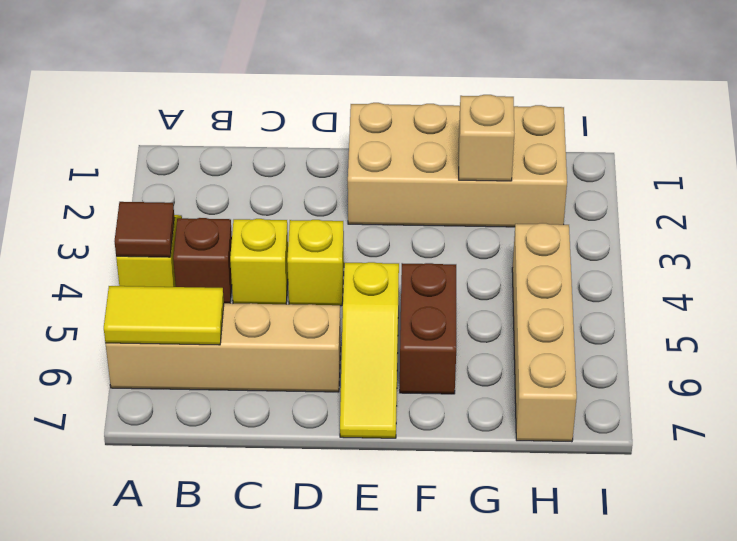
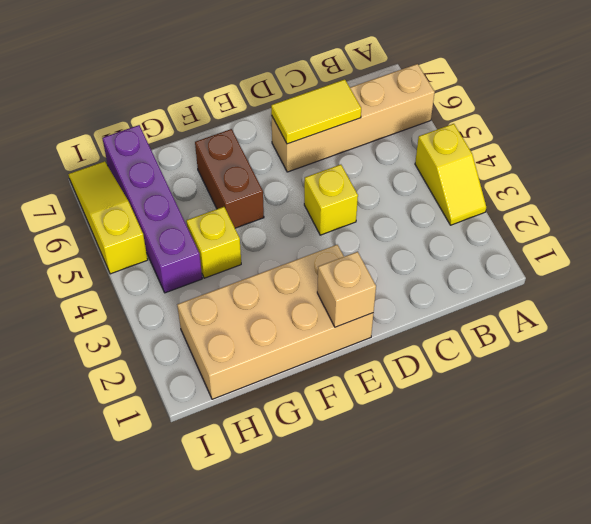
brown tile A4 level 2 -> none
yellow tile A6:B6 level 2 -> yellow tile C6:D6 level 2
brown brick B4 level 1 -> none
yellow brick C4 level 1 -> yellow brick G4 level 1
yellow slope E5:E7 level 1 top 5 -> yellow slope I5:I7 level 1 top 5
tan brick G2 level 2 -> tan brick E1 level 2
tan brick H4:H7 level 1 -> purple brick H4:H7 level 1

